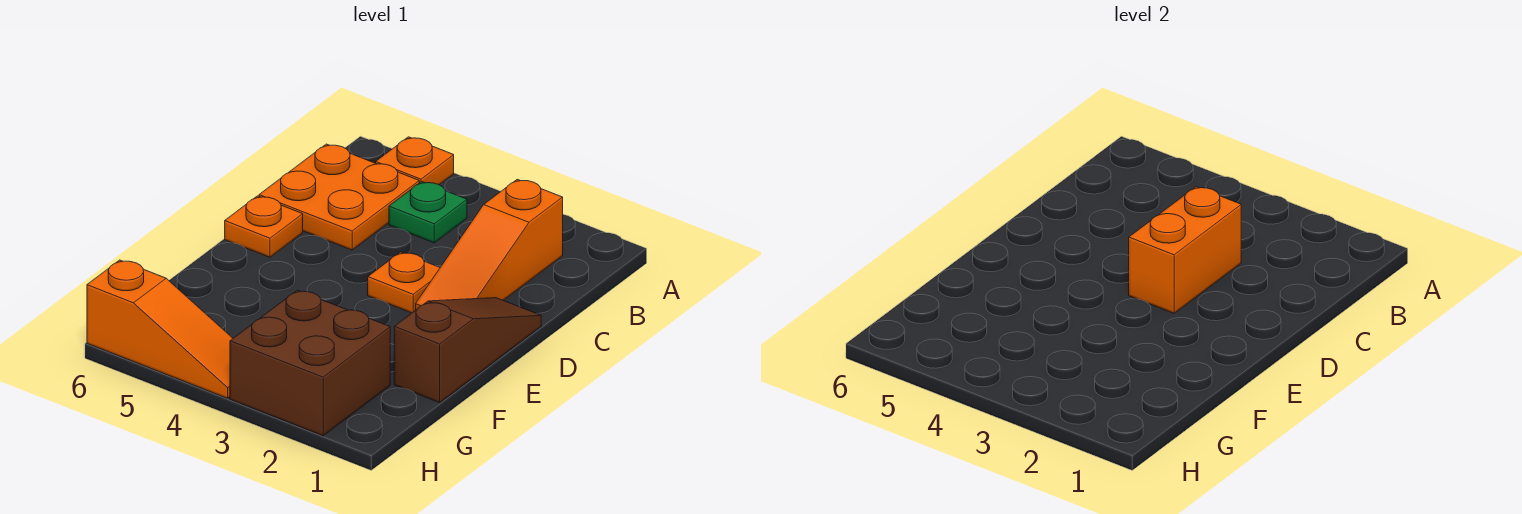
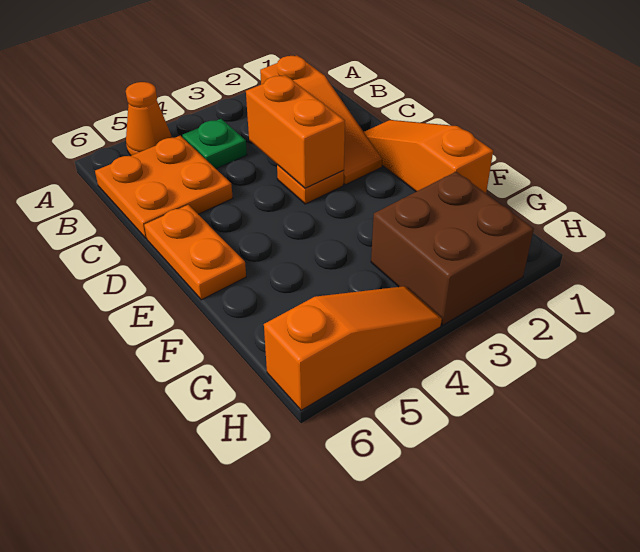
orange plate A5 level 1 -> orange cone A5 level 1
brown slope D1:F1 level 1 top F -> orange slope D1:F1 level 1 top F
orange plate D6 level 1 -> orange plate D6:E6 level 1

